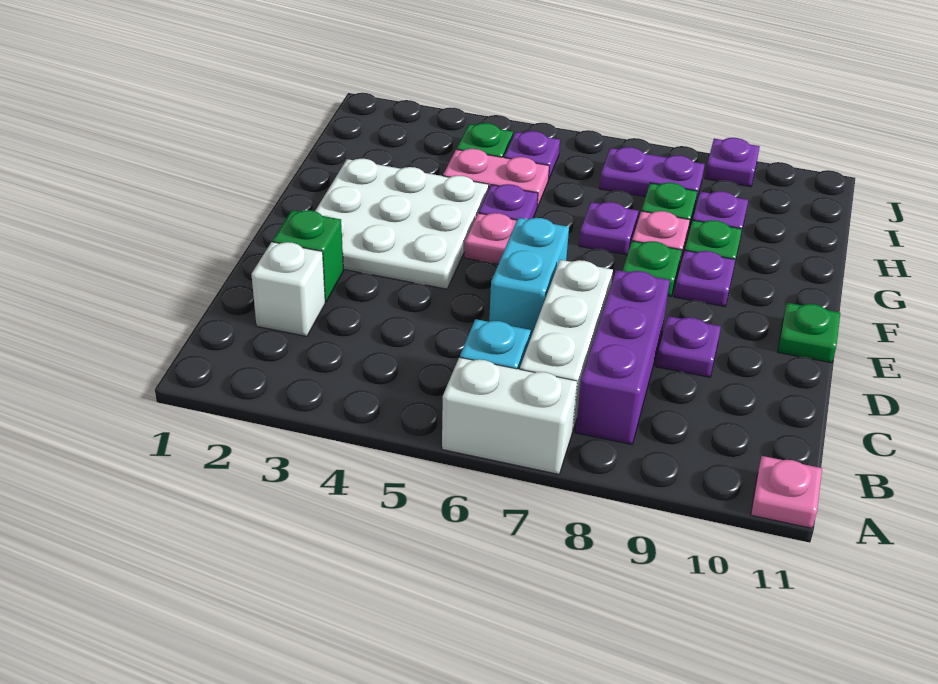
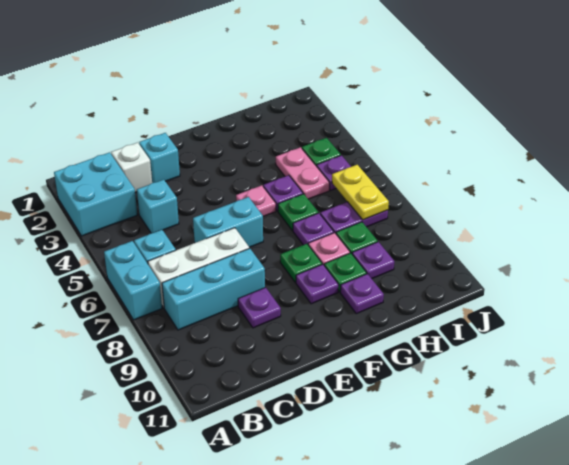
none -> cyan brick A2:B3 level 1
white brick A6:A7 level 1 -> cyan brick A6:A7 level 1
pink plate A11 level 1 -> none
purple brick B8:D8 level 1 -> cyan brick B8:D8 level 1
none -> cyan brick C4 level 1
green brick D2 level 1 -> cyan brick D2 level 1
white plate E2:G4 level 1 -> none
green plate E11 level 1 -> green plate G6 level 1
none -> yellow plate I6:I7 level 2
purple plate I7:I8 level 1 -> purple plate H7:I7 level 1
purple plate J9 level 1 -> purple plate G10 level 1

